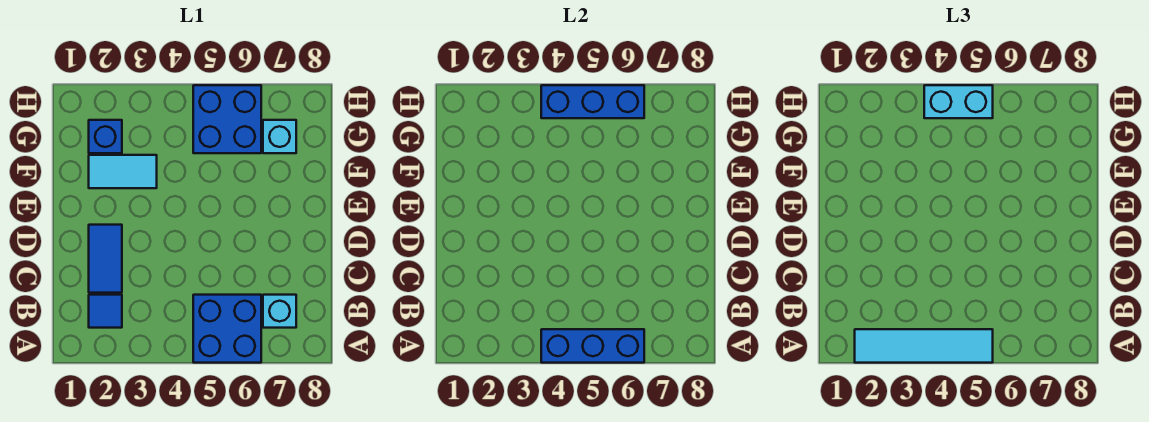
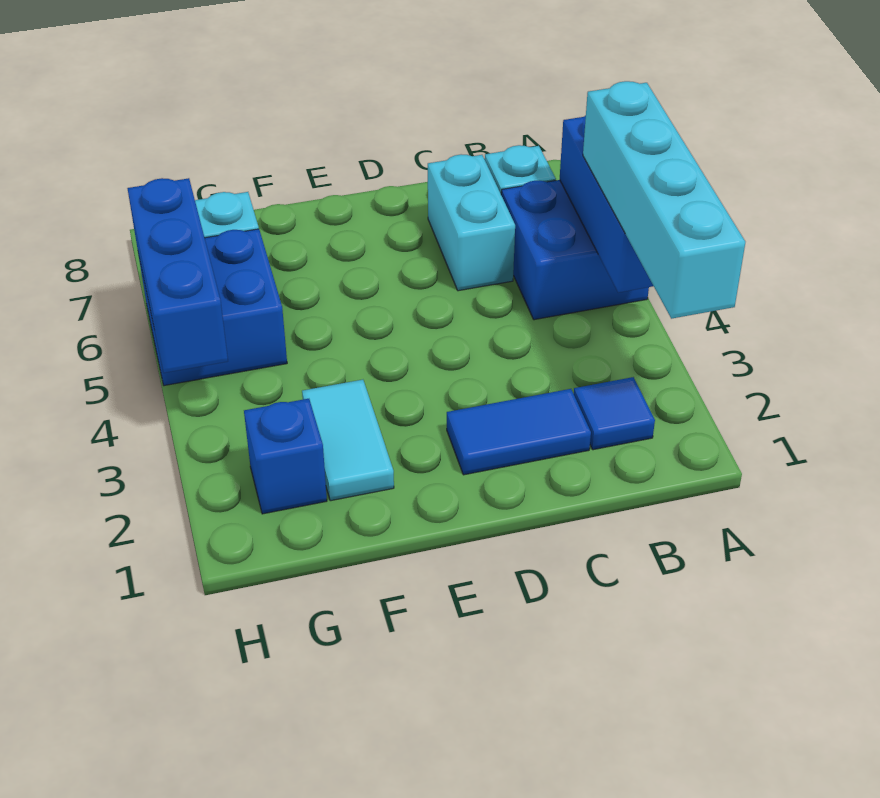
cyan tile A2:A5 level 3 -> cyan brick A2:A5 level 3
cyan brick H4:H5 level 3 -> cyan brick C6:C7 level 1

